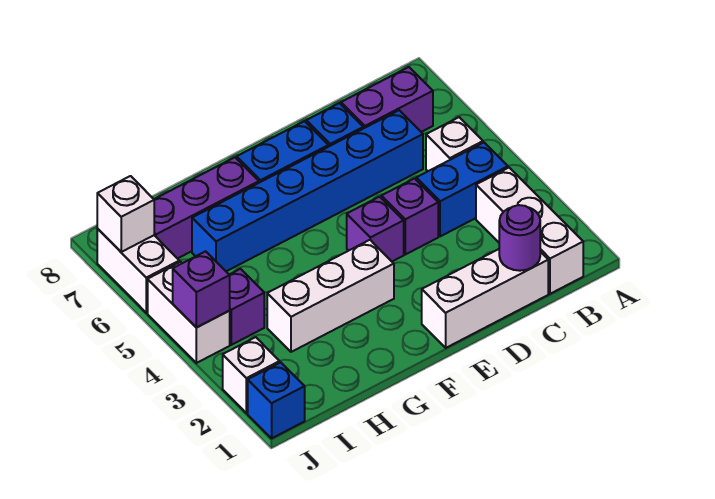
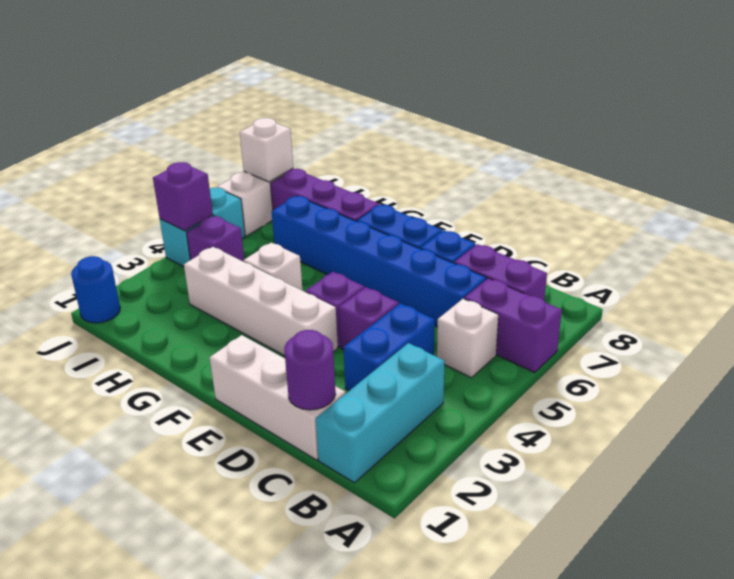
none -> purple brick A6:B6 level 1
white brick B1:B3 level 1 -> cyan brick B1:B3 level 1
blue brick B4:C4 level 1 -> blue brick C3:C4 level 1
white brick F3:H3 level 1 -> white brick E3:H3 level 1
blue brick J1 level 1 -> blue round brick J1 level 1
white brick J2 level 1 -> white brick G4 level 1
white brick J4:J5 level 1 -> cyan brick J4:J5 level 1

